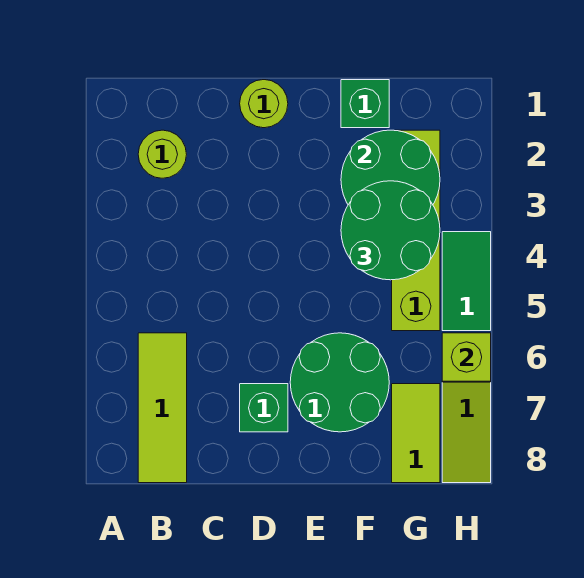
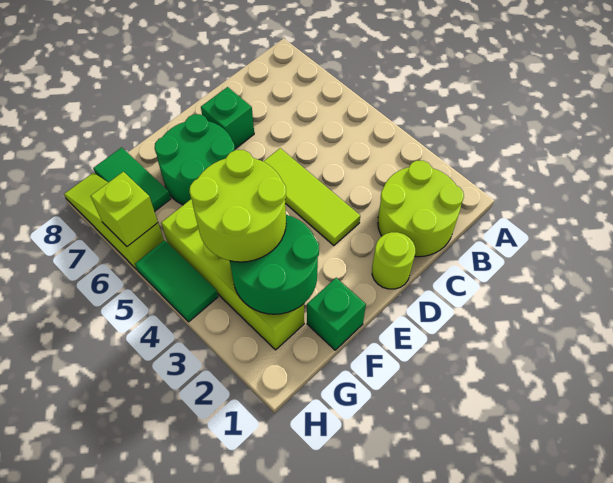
lime round brick B2 level 1 -> lime round brick B1:C2 level 1
lime tile B6:B8 level 1 -> lime tile D3:D5 level 1
green round brick F3:G4 level 3 -> lime round brick F3:G4 level 3
lime tile G7:G8 level 1 -> green tile G7:G8 level 1

